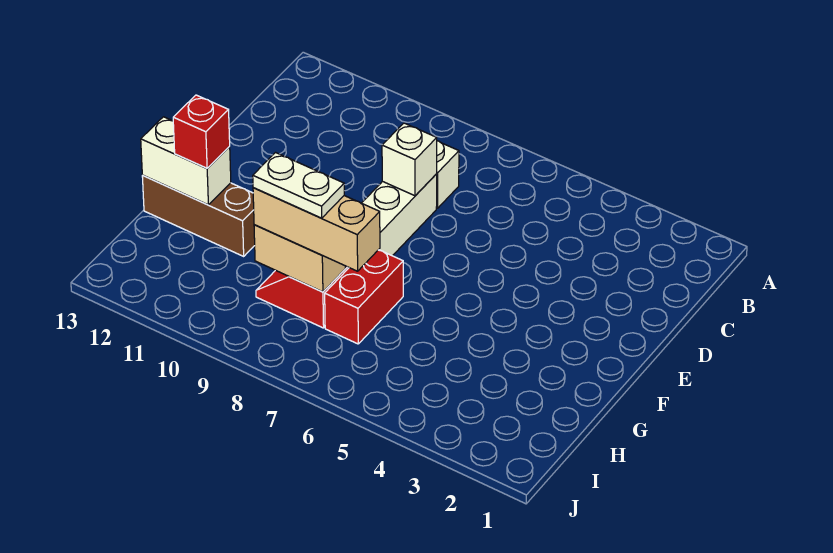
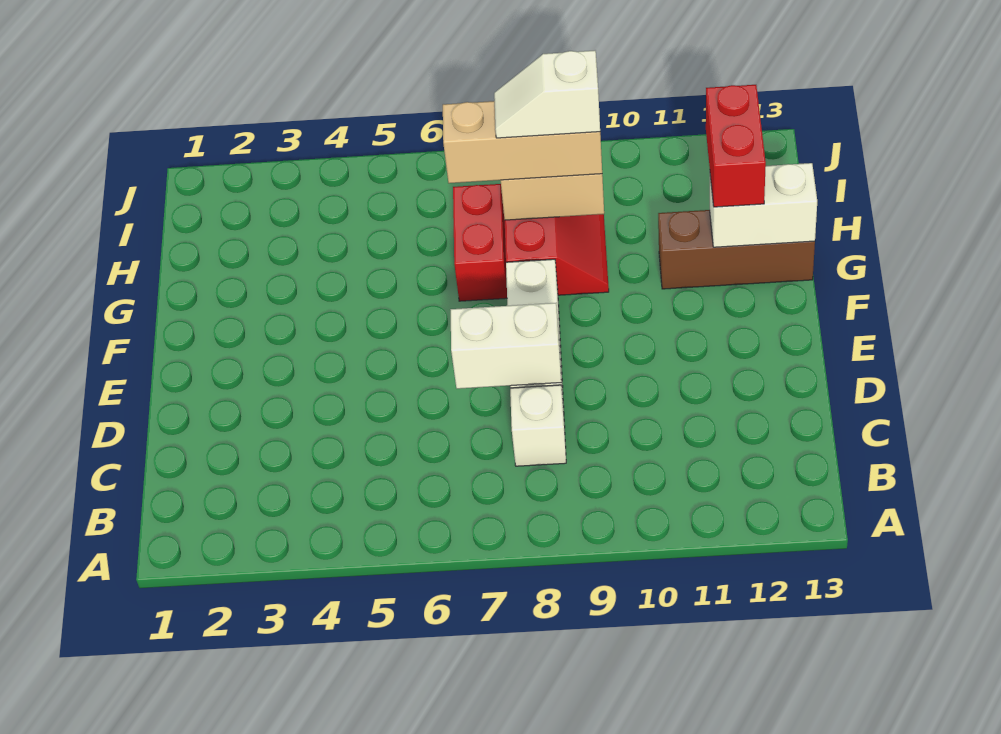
white brick D8 level 2 -> white brick D7:D8 level 2
red brick G12 level 3 -> red brick G12:H12 level 3
white plate H8:H9 level 4 -> white slope H8:H9 level 4 top 9

